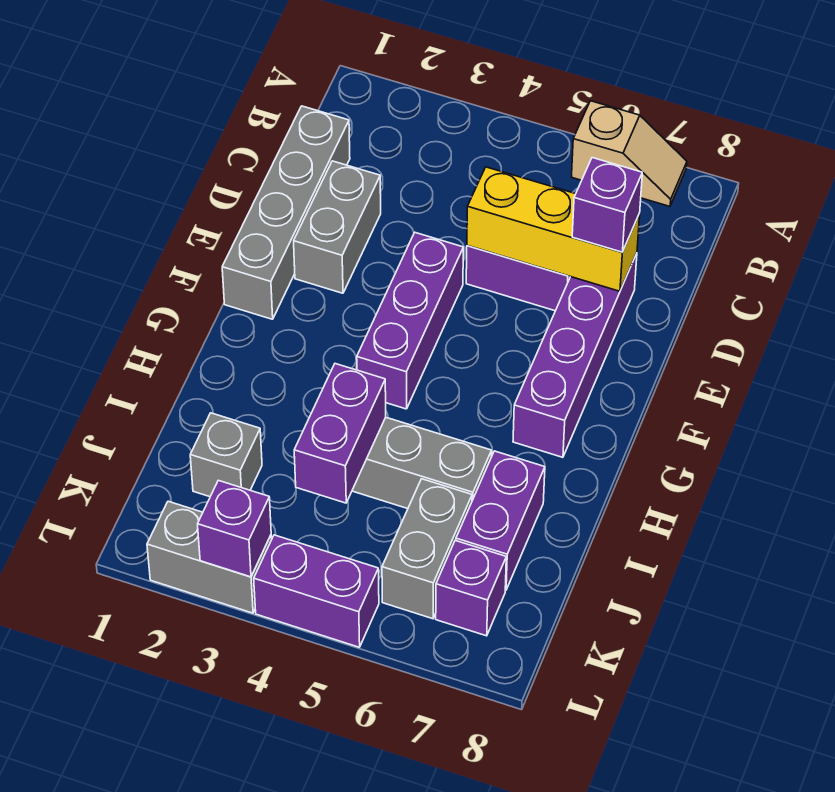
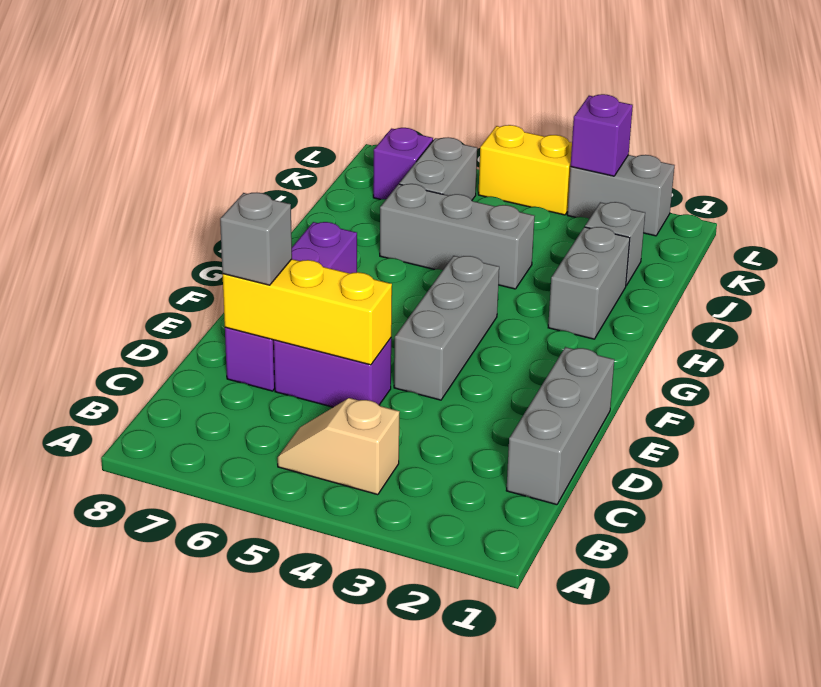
tan slope A6:A7 level 1 top 6 -> tan slope B4:B5 level 1 top 4
grey brick C1:F1 level 1 -> grey brick C1:E1 level 1
grey brick D2:E2 level 1 -> grey brick H2:I2 level 1
purple brick D7 level 3 -> grey brick D7 level 3
purple brick E4:G4 level 1 -> grey brick E4:G4 level 1
purple brick I4:J4 level 2 -> none
purple brick I7:J7 level 1 -> none
purple brick L4:L5 level 1 -> yellow brick L4:L5 level 1

